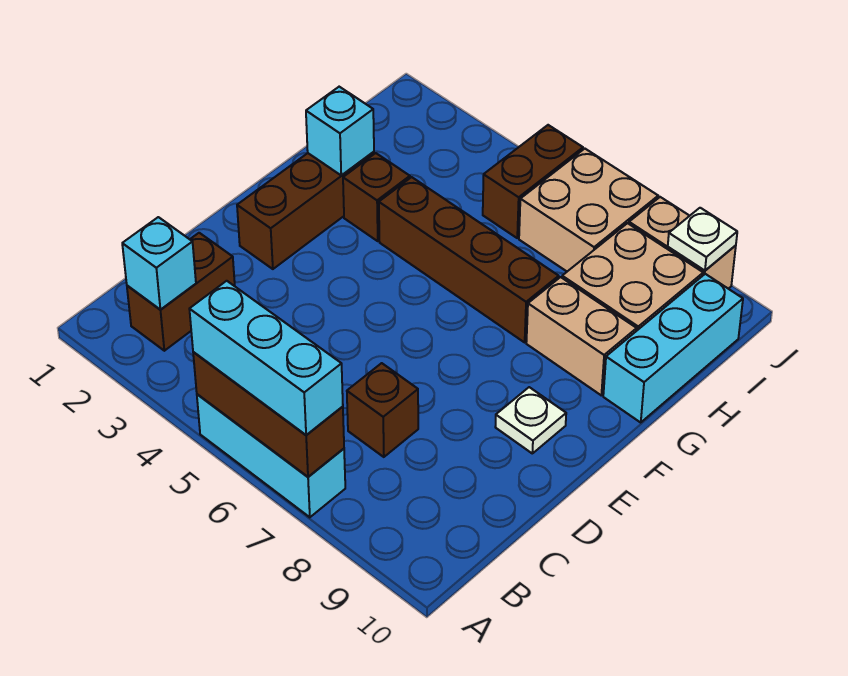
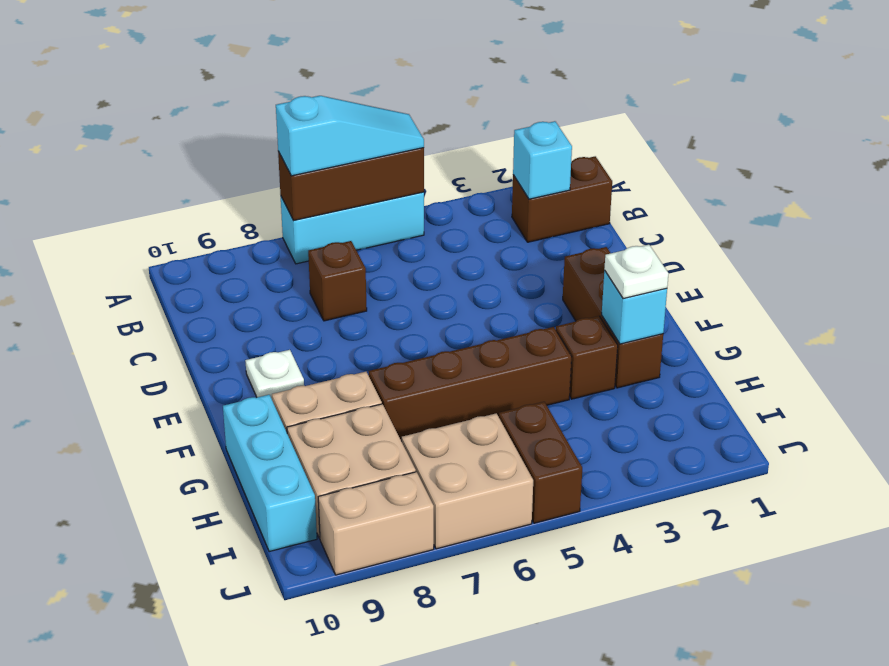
cyan brick A5:A7 level 3 -> cyan slope A5:A7 level 3 top 7
brown brick B2:C2 level 1 -> brown brick B1:B2 level 1
white plate J9 level 2 -> white plate G2 level 3

